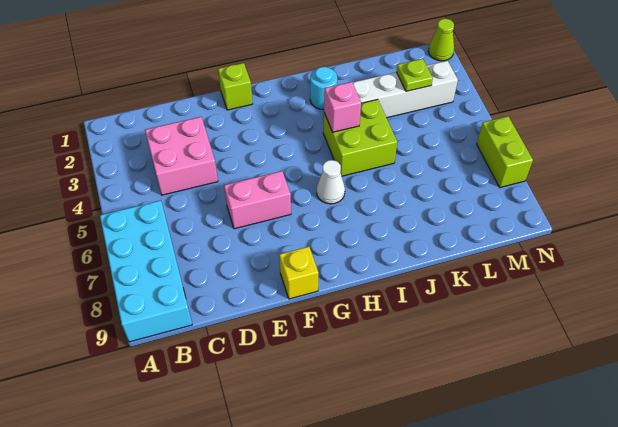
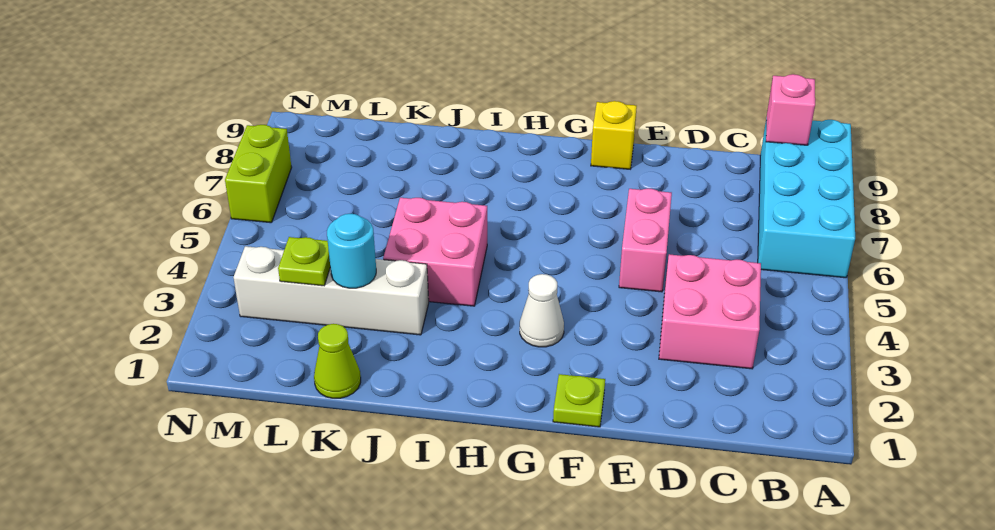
pink brick E6:F6 level 1 -> pink brick E5:E6 level 1
lime brick F1 level 1 -> lime plate F1 level 1
white cone H6 level 1 -> white cone G3 level 1
cyan round brick I2 level 1 -> cyan round brick K3 level 2
lime brick I4:J5 level 1 -> pink brick I4:J5 level 1
pink brick I4 level 2 -> pink brick B9 level 2
lime cone N1 level 1 -> lime cone K1 level 1

